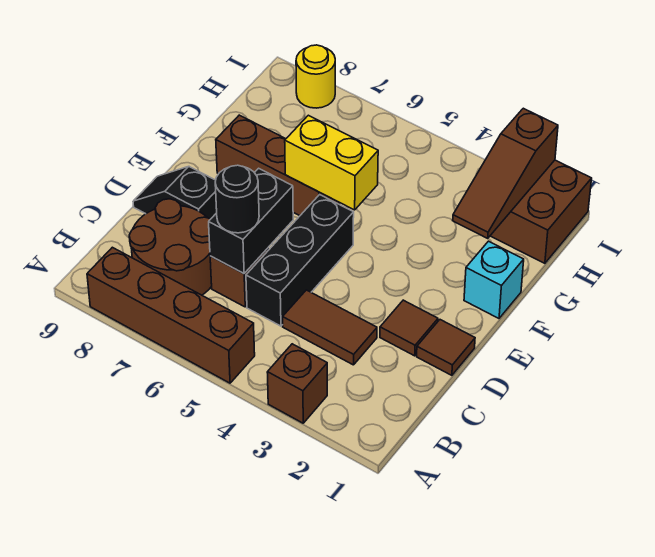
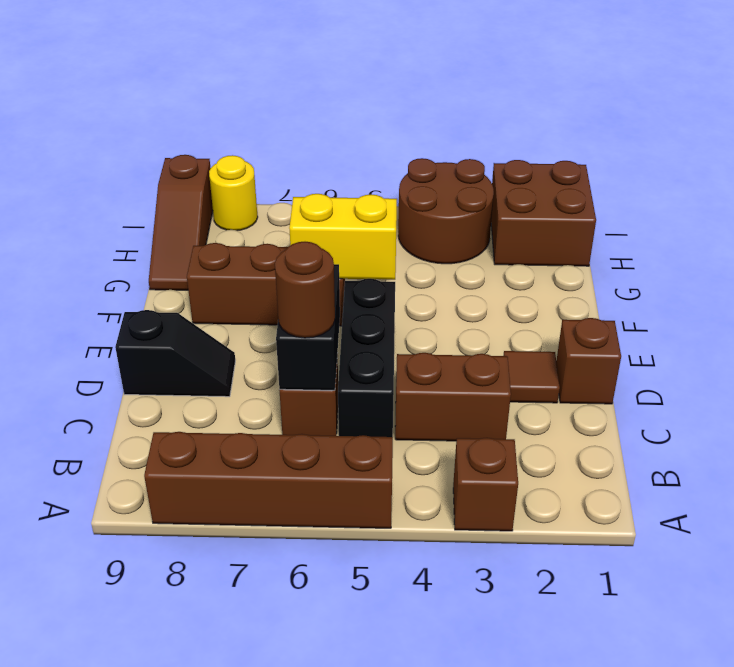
brown round brick B7:C8 level 1 -> brown round brick H3:I4 level 1
brown tile C3:C4 level 1 -> brown brick C3:C4 level 1
black round brick C6 level 3 -> brown round brick C6 level 3
brown tile D1 level 1 -> brown brick D1 level 1
black slope D8:D9 level 1 top 8 -> black slope D8:D9 level 1 top 9
cyan brick F1 level 1 -> none
brown slope G2:I2 level 2 top I -> brown slope G9:I9 level 1 top I

